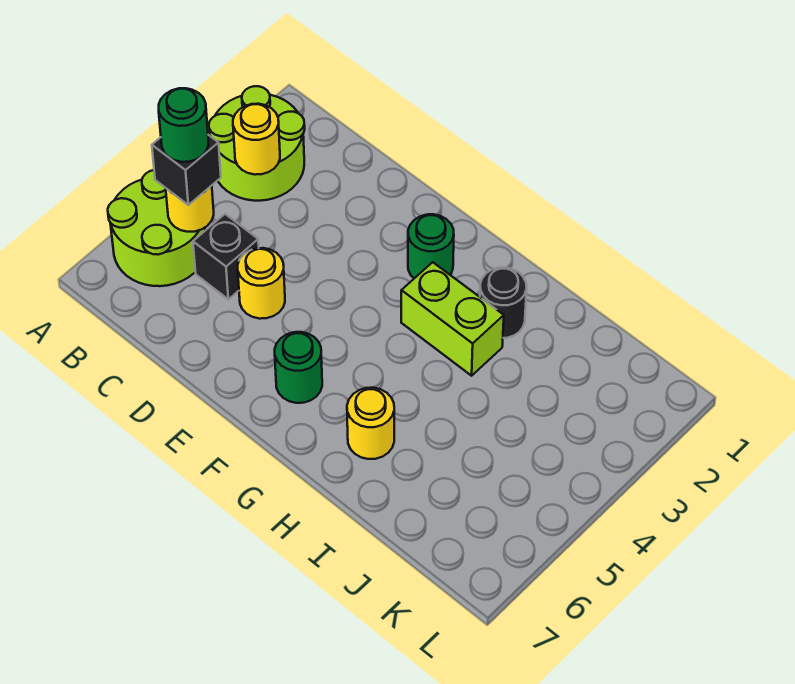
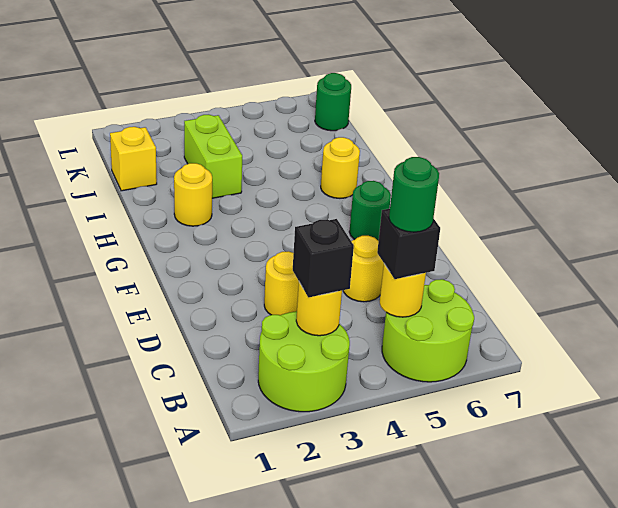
black brick C5 level 1 -> black brick B3 level 3
none -> yellow round brick D3 level 1
green round brick F2 level 1 -> green round brick K7 level 1
lime brick G3:H3 level 1 -> lime brick I3:J3 level 1
black round brick H2 level 1 -> yellow round brick H2 level 1
none -> yellow brick J1 level 1

